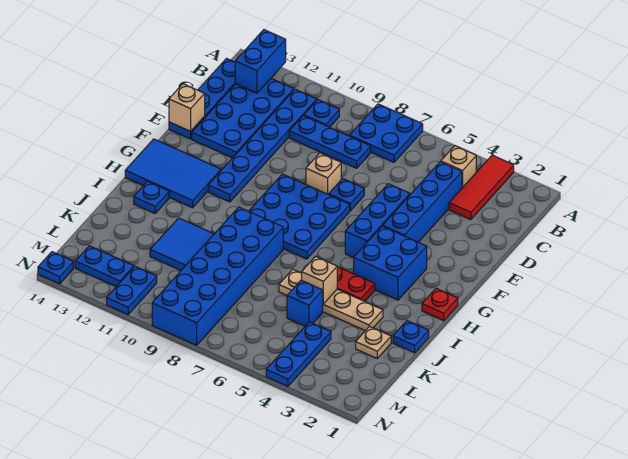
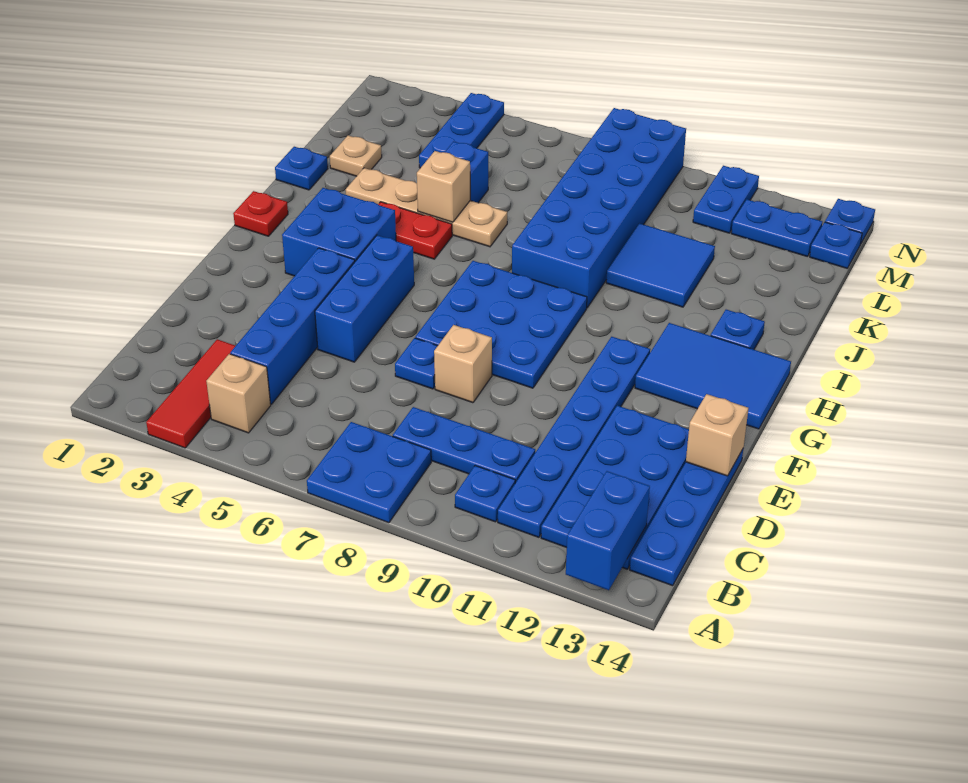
none -> blue plate M14 level 1

